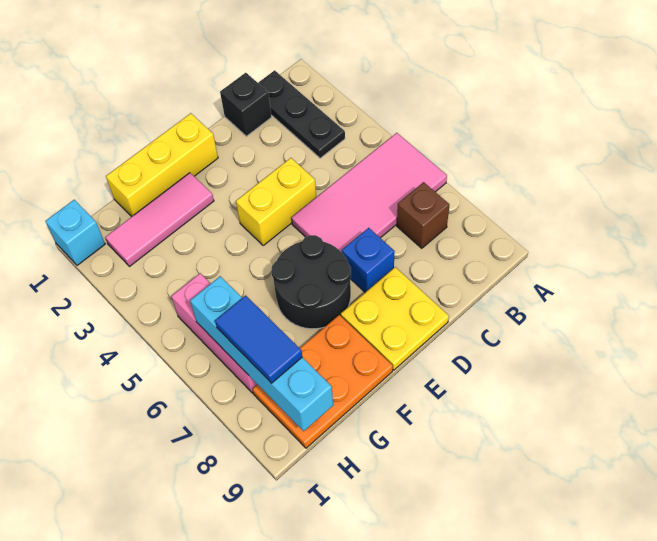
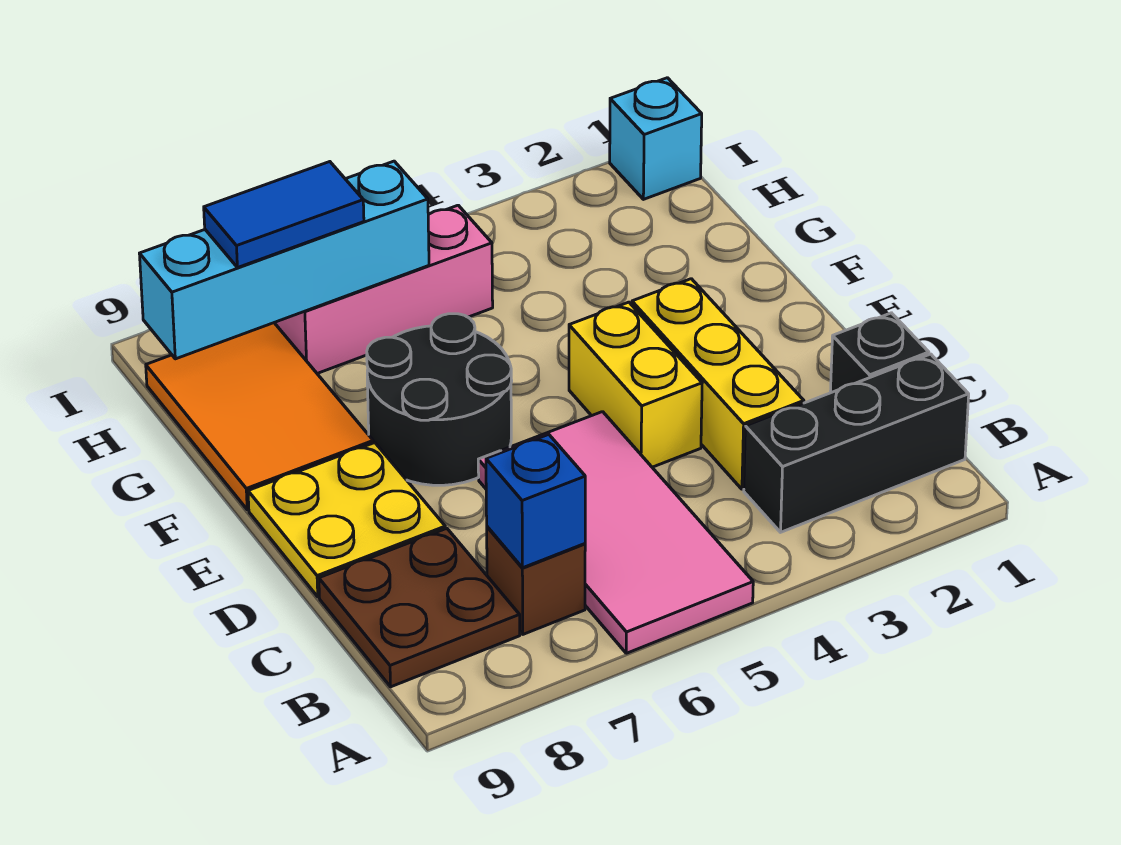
black plate B1:B3 level 1 -> black brick B1:B3 level 1
none -> brown plate B8:C9 level 1
blue brick D7 level 1 -> blue brick B7 level 2
yellow brick E1:G1 level 1 -> yellow brick C3:E3 level 1
pink tile F2:H2 level 1 -> none
orange plate F8:H9 level 1 -> orange tile F8:H9 level 1

